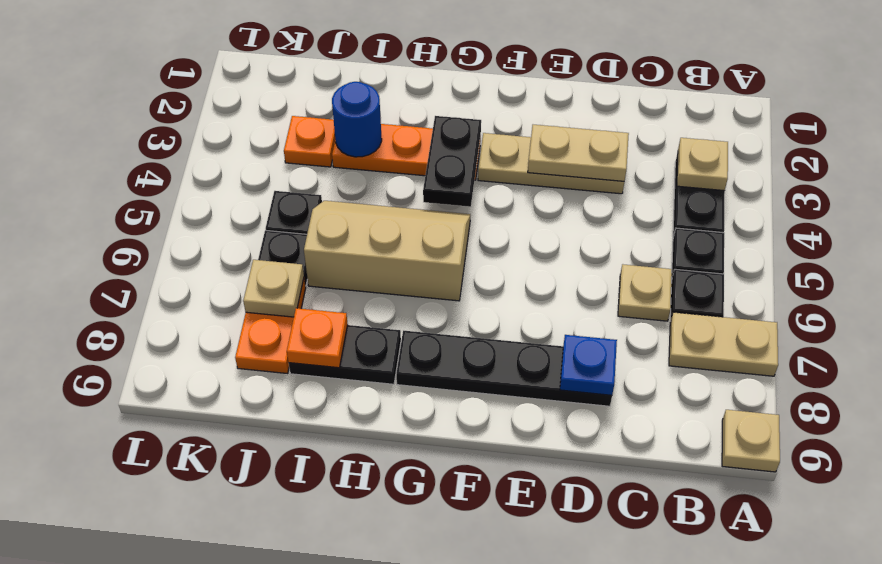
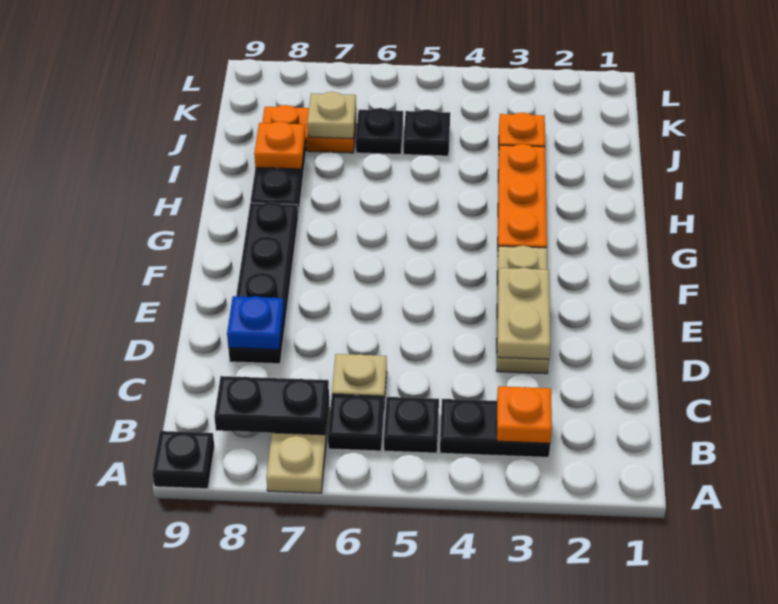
tan plate A9 level 1 -> black plate A9 level 1
tan plate B3 level 2 -> orange plate B3 level 2
black plate G3:G4 level 2 -> black plate B7:B8 level 2
tan slope G5:I6 level 1 top 6 -> none
blue round brick I3 level 2 -> none

